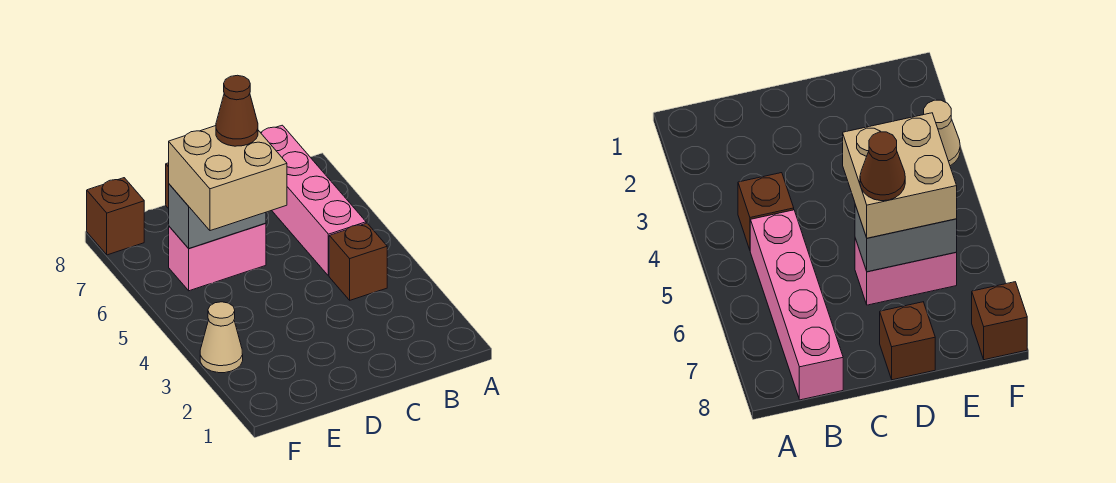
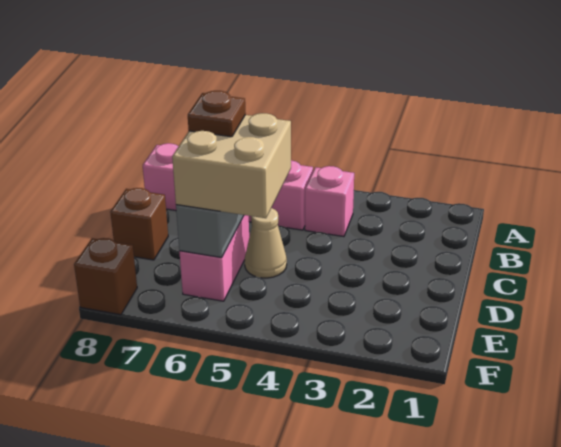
brown brick B4 level 1 -> pink brick B4 level 1
brown cone D6 level 4 -> brown plate D6 level 4
tan cone F3 level 1 -> tan cone D5 level 1

